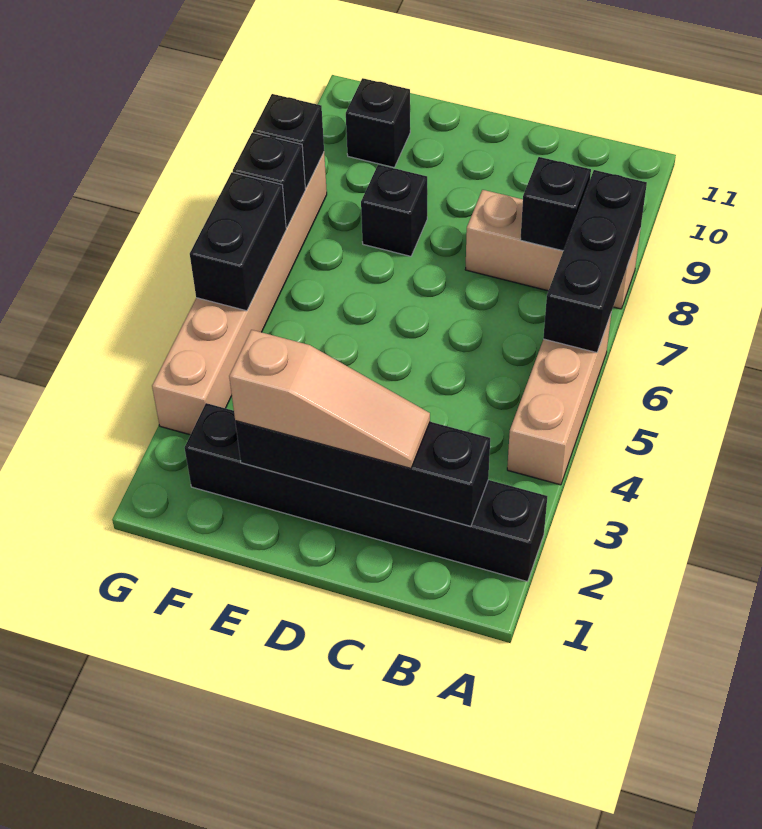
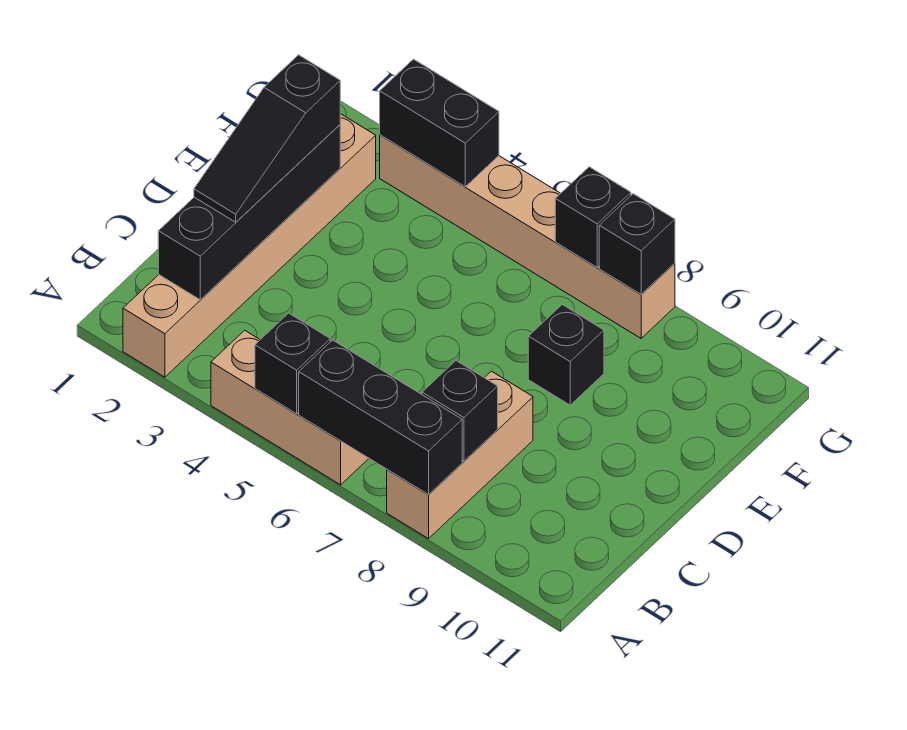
black brick A2:F2 level 1 -> tan brick A2:F2 level 1
tan slope C2:E2 level 3 top E -> black slope C2:E2 level 3 top E
black brick F10 level 1 -> black brick A5 level 2
black brick G5:G6 level 2 -> black brick G3:G4 level 2

